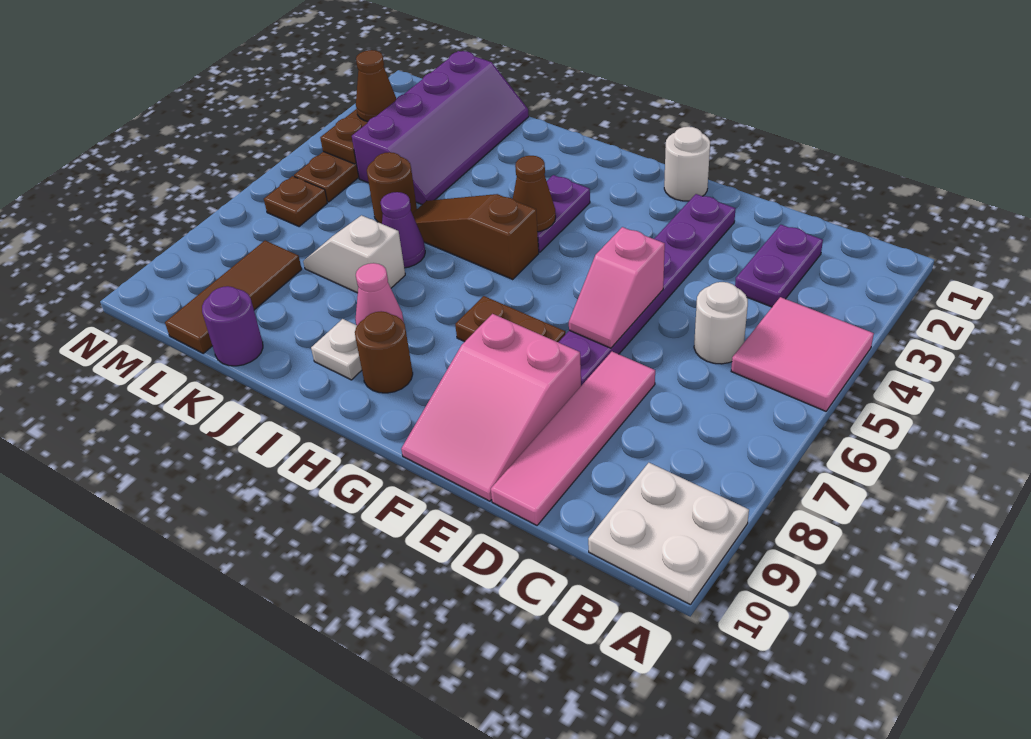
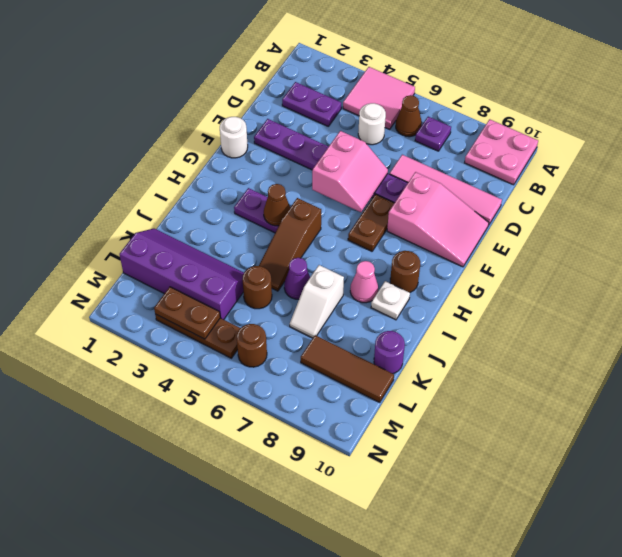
white plate A9:B10 level 1 -> pink plate A9:B10 level 1
none -> purple plate B7 level 1
pink slope E5:E6 level 2 top 5 -> pink slope E5:F6 level 2 top 5
brown cone M3 level 3 -> brown cone B6 level 1
brown plate M6 level 1 -> brown round brick M6 level 1

